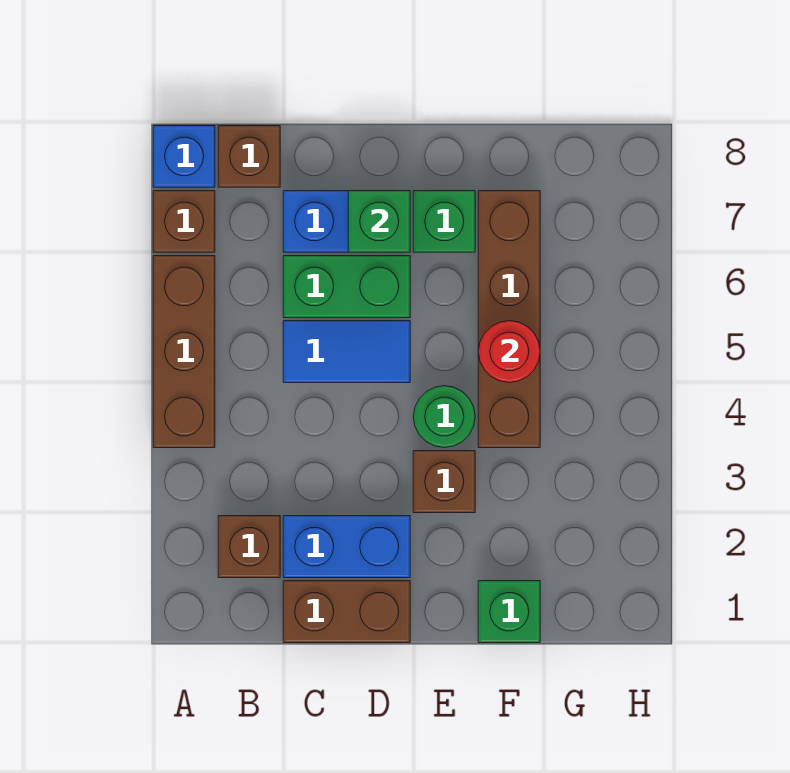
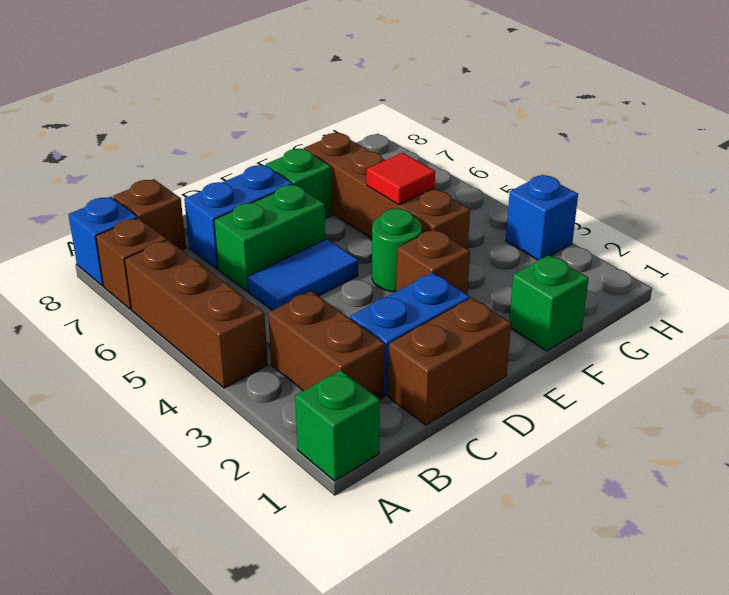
brown brick B2 level 1 -> brown brick B2:B3 level 1
green brick D7 level 2 -> green brick A1 level 1
red round brick F5 level 2 -> red tile F5 level 2
none -> blue brick H3 level 1

